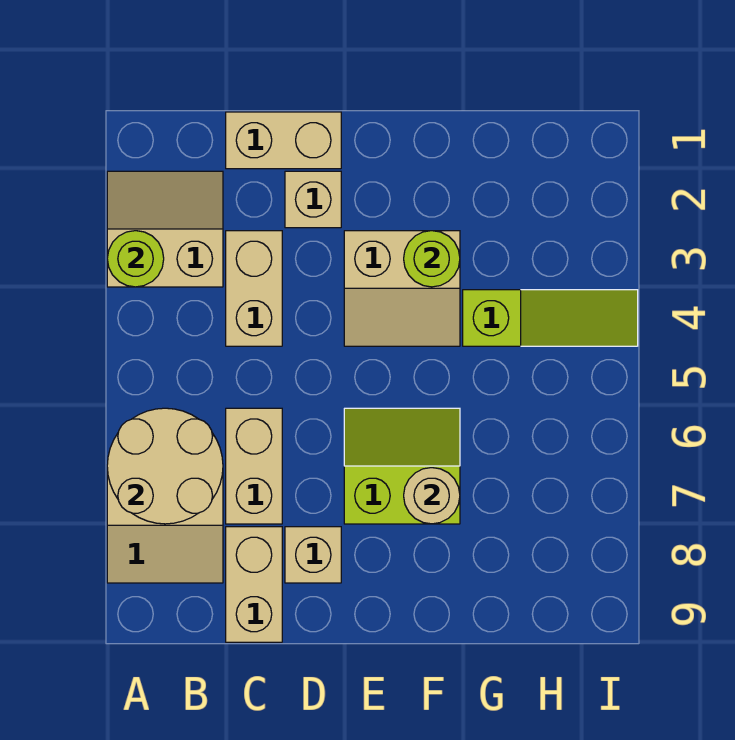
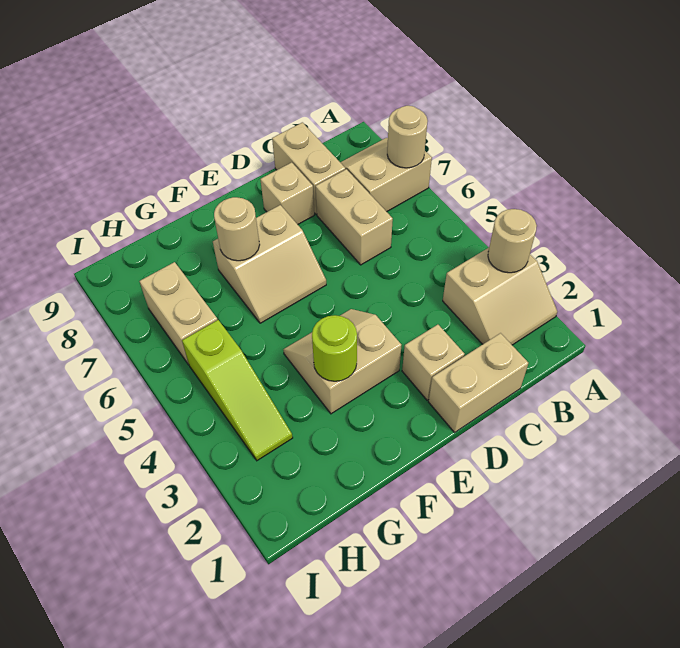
lime round brick A3 level 2 -> tan round brick A3 level 2
tan round brick A6:B7 level 2 -> tan round brick A7 level 2
tan brick C3:C4 level 1 -> tan brick H6:H7 level 1
lime slope E6:F7 level 1 top 7 -> tan slope E6:F7 level 1 top 7
lime slope G4:I4 level 1 top G -> lime slope H3:H5 level 1 top 5

